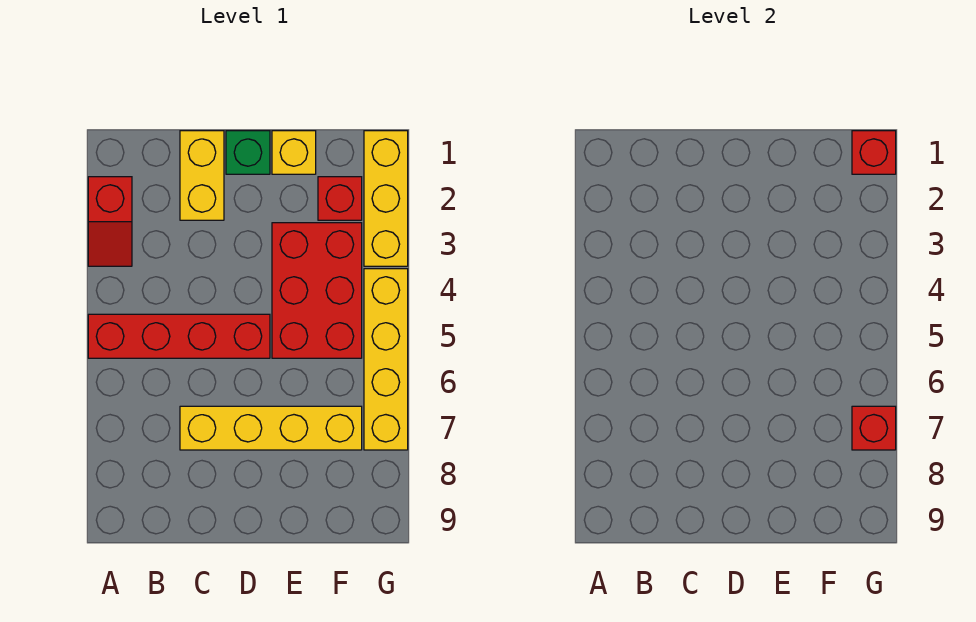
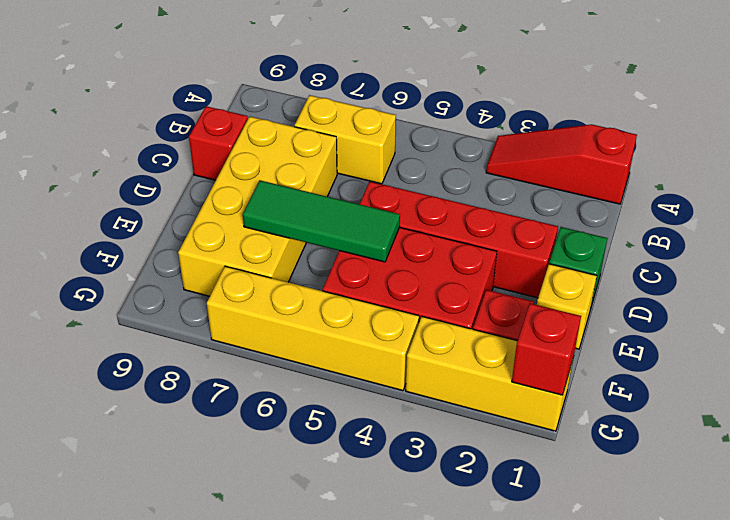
red slope A2:A3 level 1 top 2 -> red slope A1:A3 level 1 top 1
red brick A5:D5 level 1 -> red brick D2:D5 level 1
yellow brick C1:C2 level 1 -> yellow brick B6:B7 level 1
yellow brick C7:F7 level 1 -> yellow brick C7:F8 level 1
none -> green tile E5:E7 level 2
red brick G7 level 2 -> red brick C9 level 1

